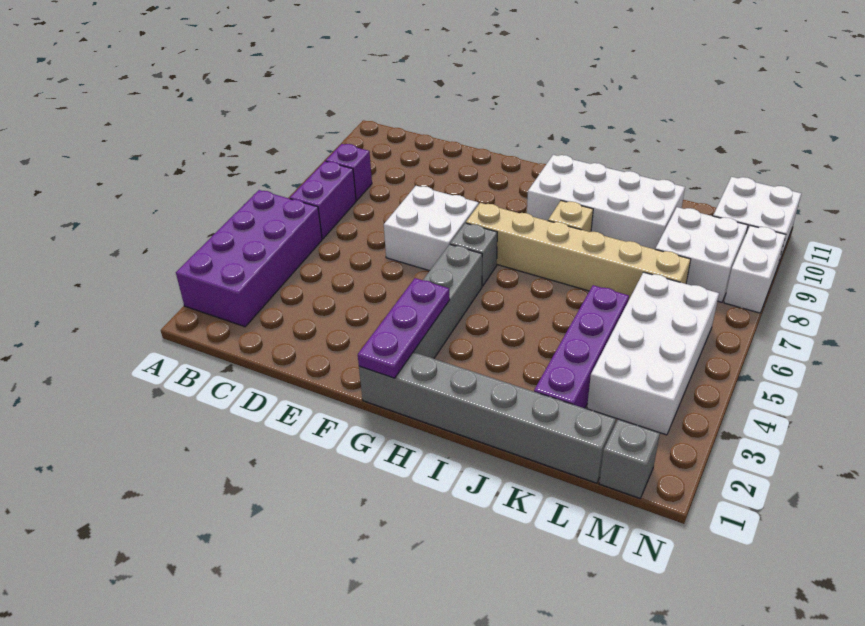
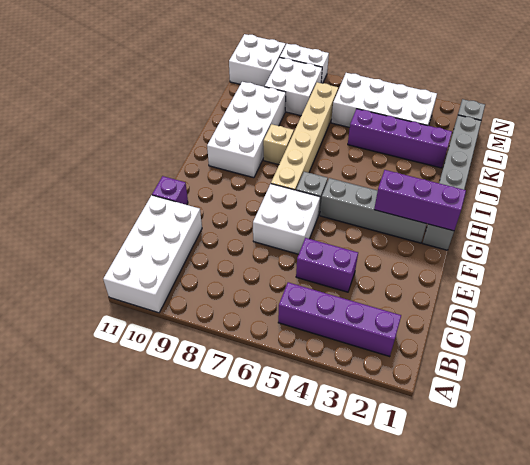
purple brick A2:B5 level 1 -> purple brick B2:B5 level 1
none -> white brick A10:D11 level 1
purple brick B6:B7 level 1 -> purple brick D4:D5 level 1
purple brick B8 level 1 -> purple brick E11 level 1
purple plate G1:G3 level 2 -> purple brick G1:G3 level 2

